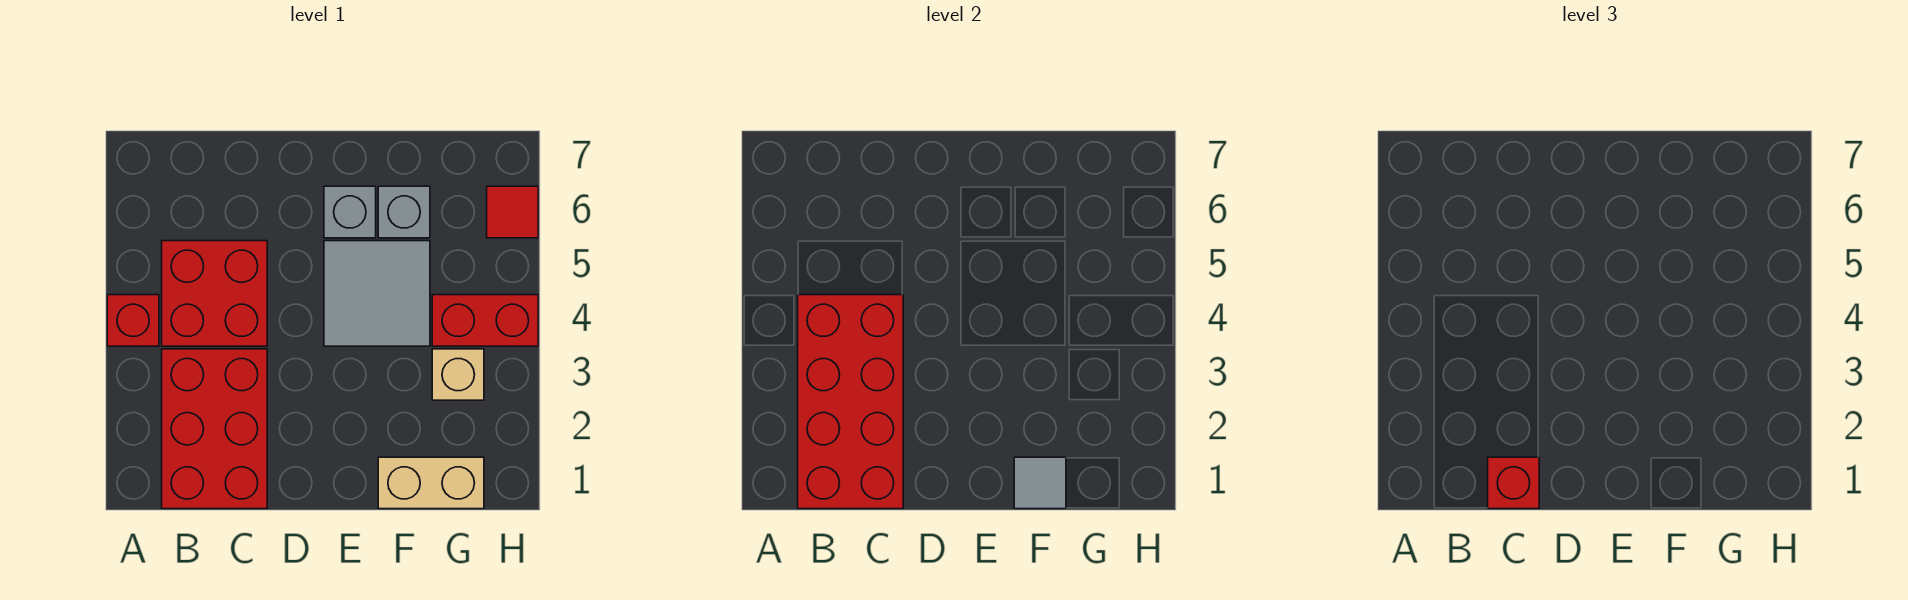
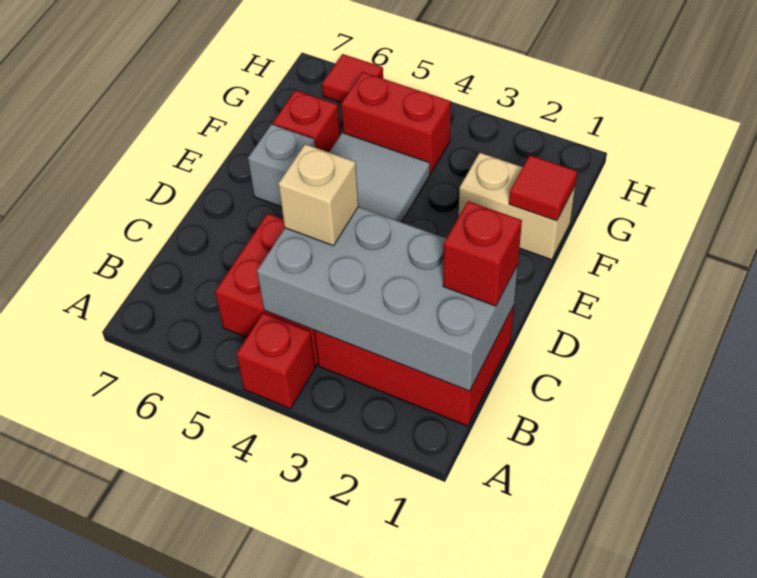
red brick B1:C4 level 2 -> grey brick B1:C4 level 2
tan brick F1:G1 level 1 -> tan brick F1:F2 level 1
grey tile F1 level 2 -> red tile F1 level 2
grey brick F6 level 1 -> red brick F6 level 1
tan brick G3 level 1 -> tan brick C4 level 3
red brick G4:H4 level 1 -> red brick G4:G5 level 1

